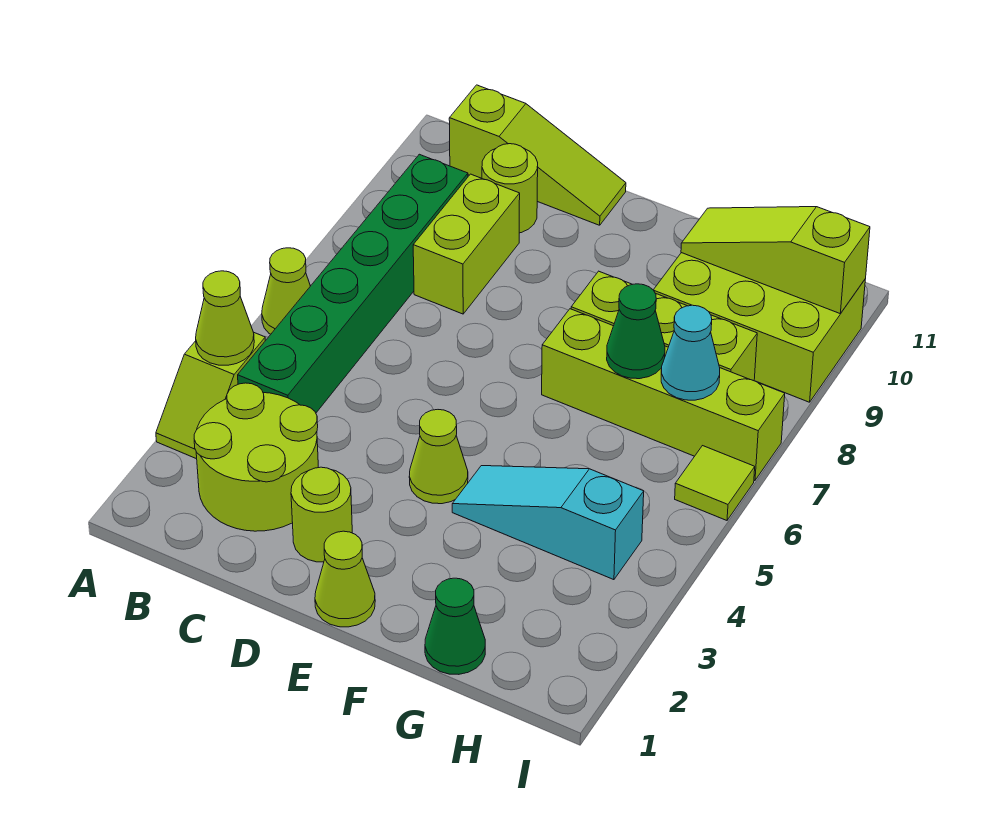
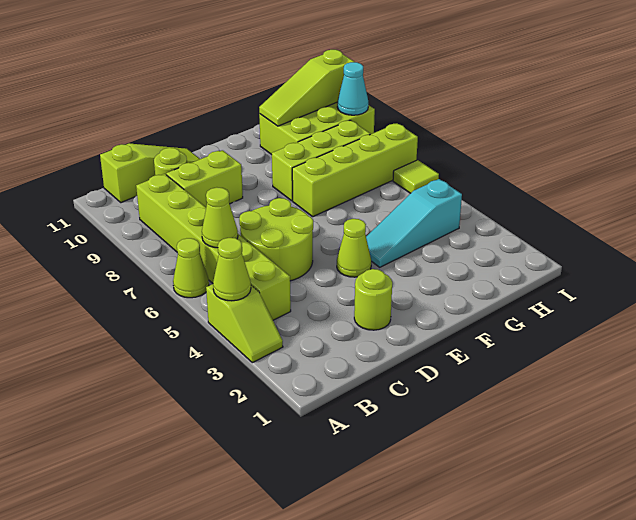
lime round brick B2:C3 level 1 -> lime round brick C5:D6 level 1
green brick B4:B9 level 1 -> lime brick B4:B9 level 1
lime brick C8:C9 level 1 -> lime brick C9:D9 level 1
lime cone E1 level 1 -> lime cone B6 level 2
green cone G1 level 1 -> none
green cone G7 level 2 -> none
cyan cone H7 level 2 -> cyan cone I9 level 2

